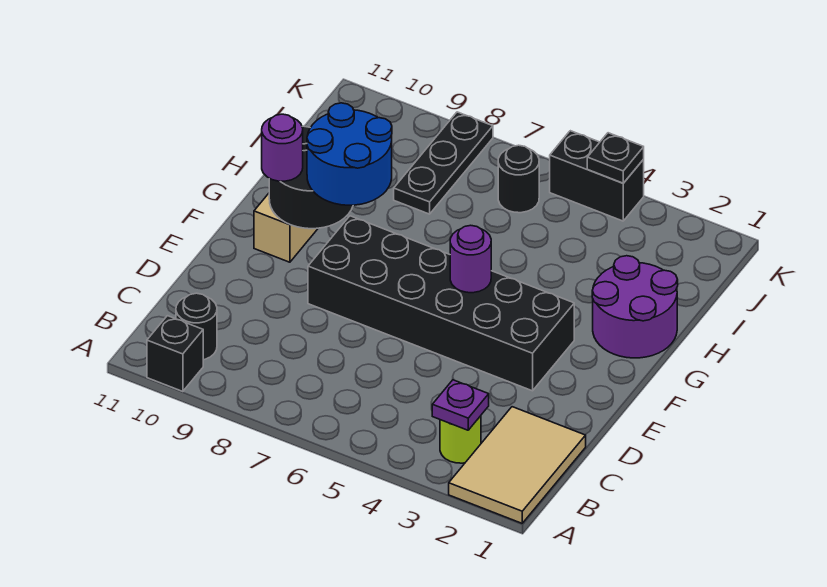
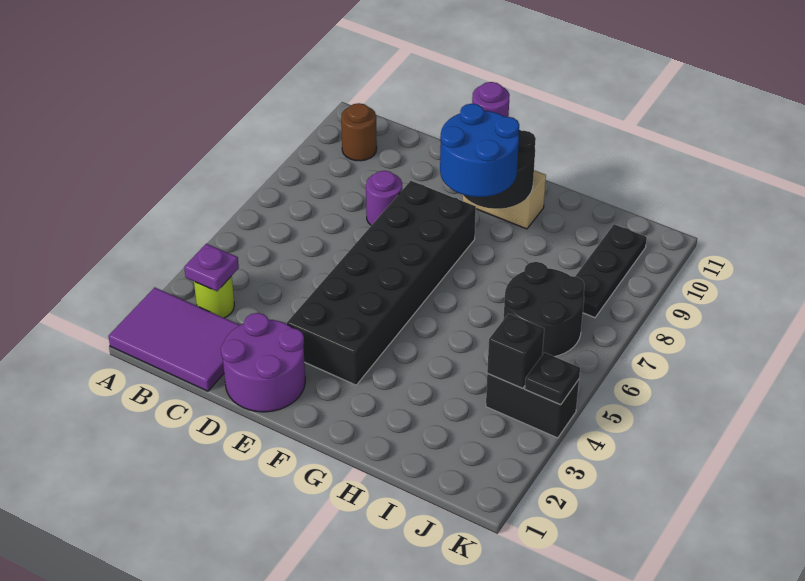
tan tile A1:C2 level 1 -> purple tile A1:C2 level 1
black brick A10 level 1 -> black brick J4 level 2
black round brick B10 level 1 -> brown round brick B10 level 1
purple round brick F5 level 2 -> purple round brick D8 level 1
purple round brick G1:H2 level 1 -> purple round brick D1:E2 level 1
black plate I8:K8 level 1 -> black plate J8:J10 level 1
black round brick J6 level 1 -> black round brick I6:J7 level 1
black brick K4:K5 level 1 -> black brick J4:K4 level 1

